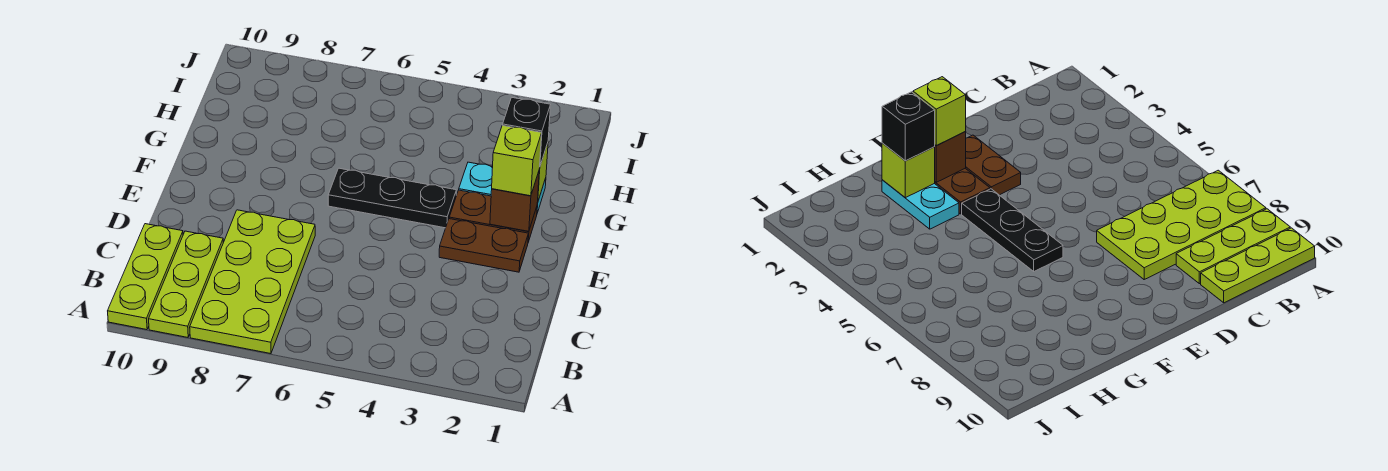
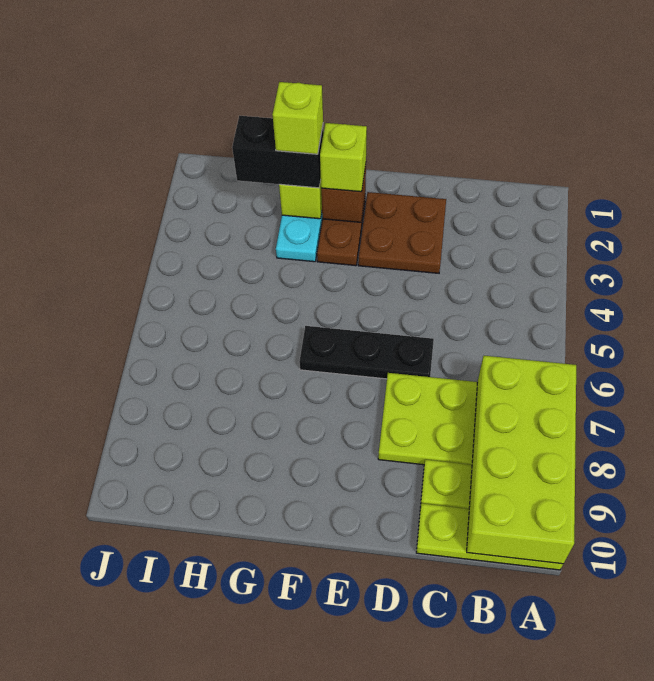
none -> lime brick A7:B10 level 2
brown plate E2:E3 level 1 -> brown plate D2:E3 level 1
black plate F4:F6 level 1 -> black plate D6:F6 level 1
black brick G2 level 3 -> black brick G2:H2 level 3
none -> lime brick G2 level 4

